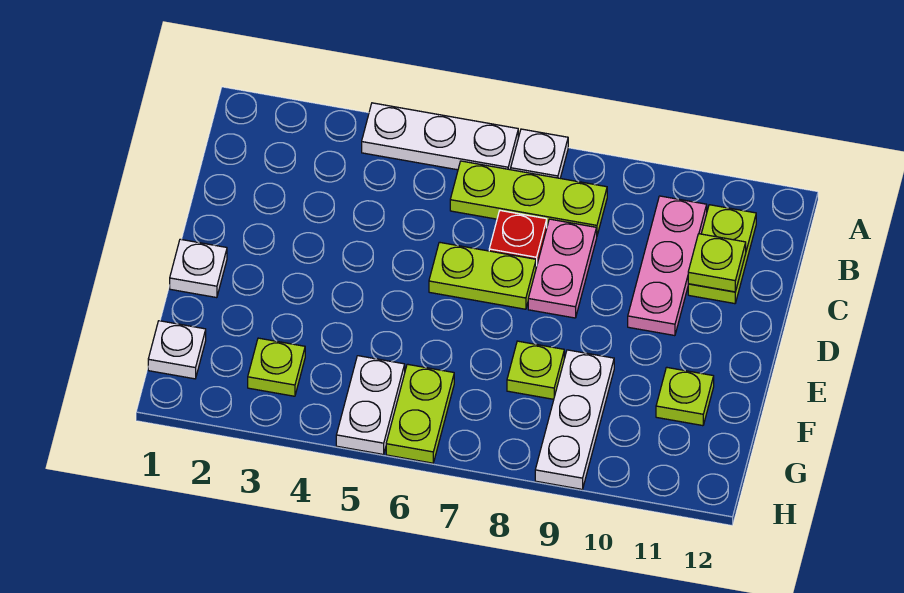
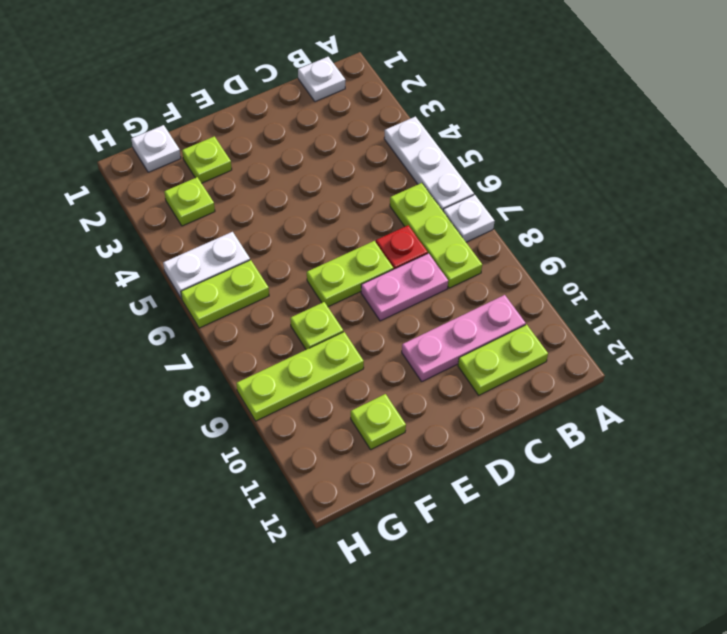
lime plate C11 level 2 -> lime plate F2 level 1
lime plate D6:D7 level 1 -> lime plate D7:E7 level 1
white plate E1 level 1 -> white plate B1 level 1
white plate F9:H9 level 1 -> lime plate F9:H9 level 1

